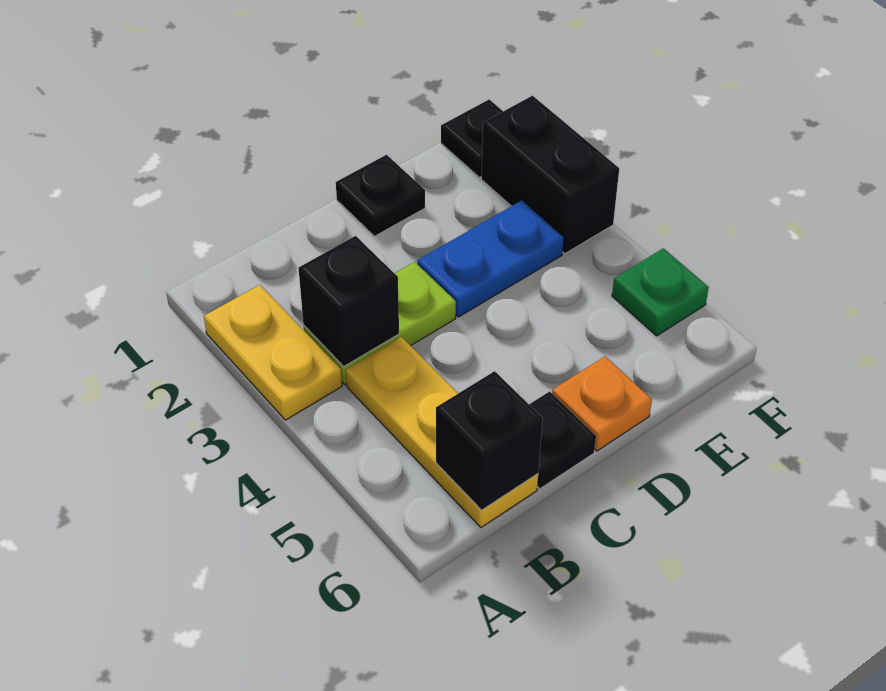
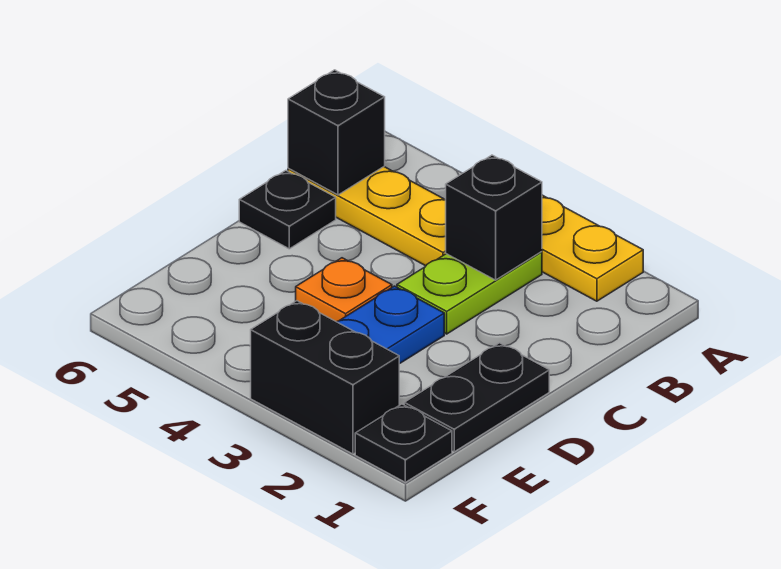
black plate D1 level 1 -> black plate D1:E1 level 1
orange plate D6 level 1 -> orange plate D4 level 1
green plate F5 level 1 -> none

